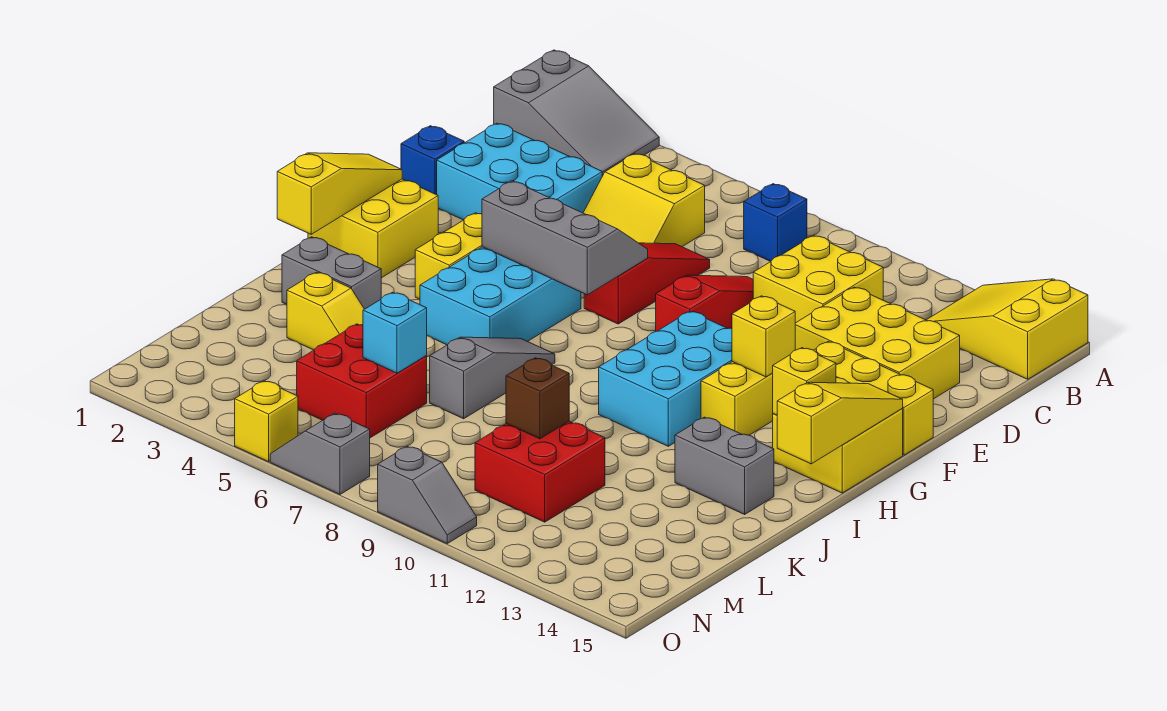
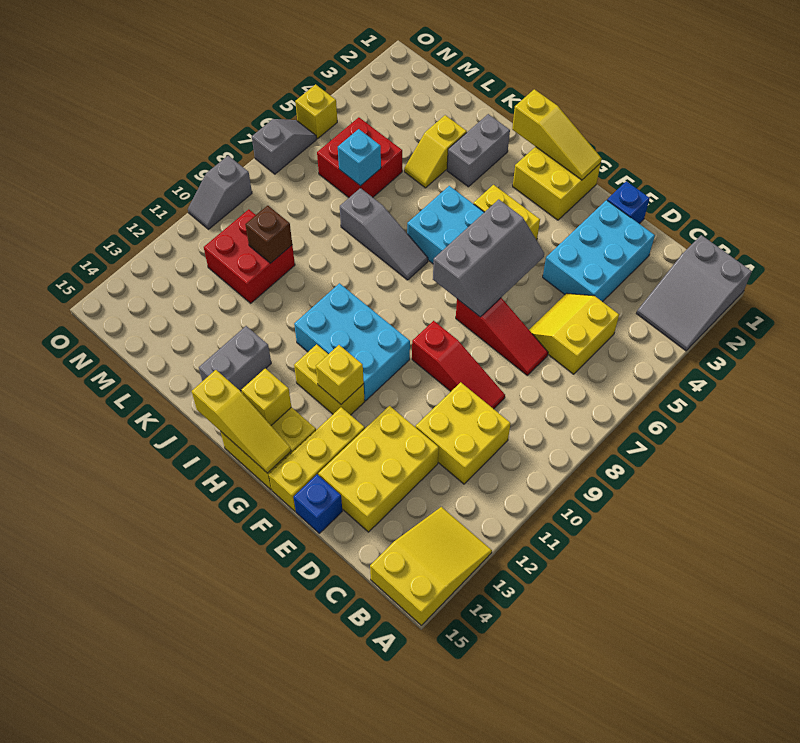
blue brick B8 level 1 -> blue brick E15 level 1

